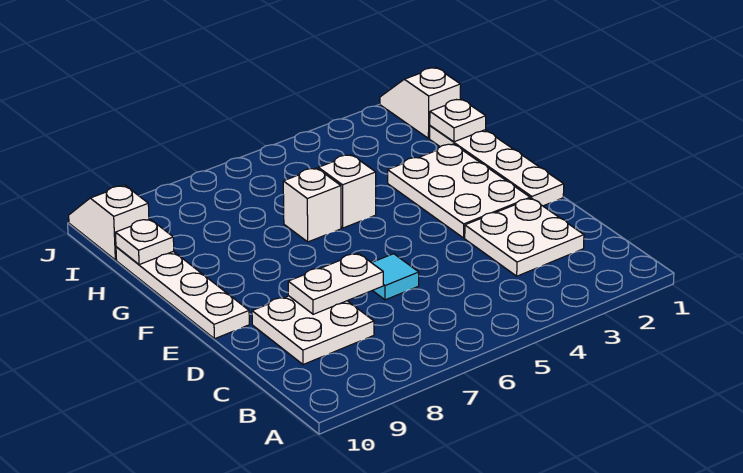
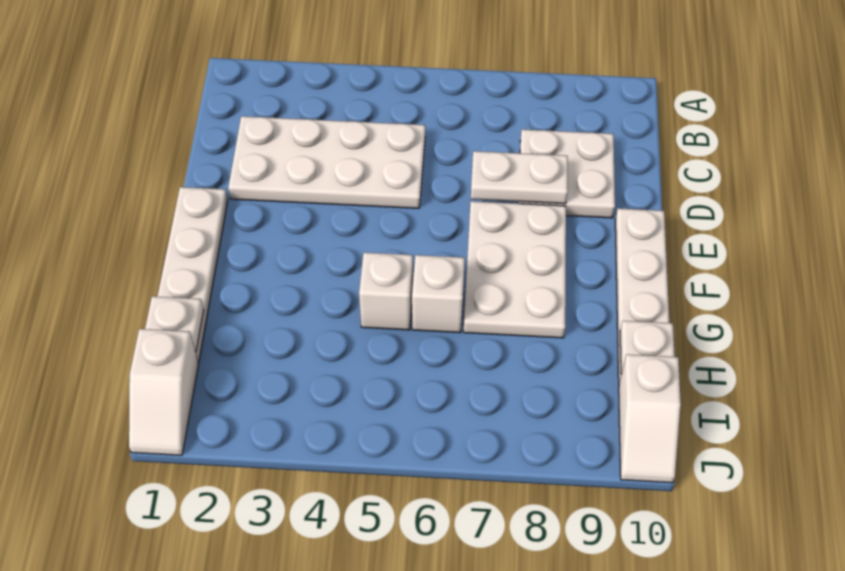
white plate C2:D3 level 1 -> white plate C2:D5 level 1
cyan tile D6 level 1 -> none
white plate E2:G3 level 1 -> white plate E7:G8 level 1

